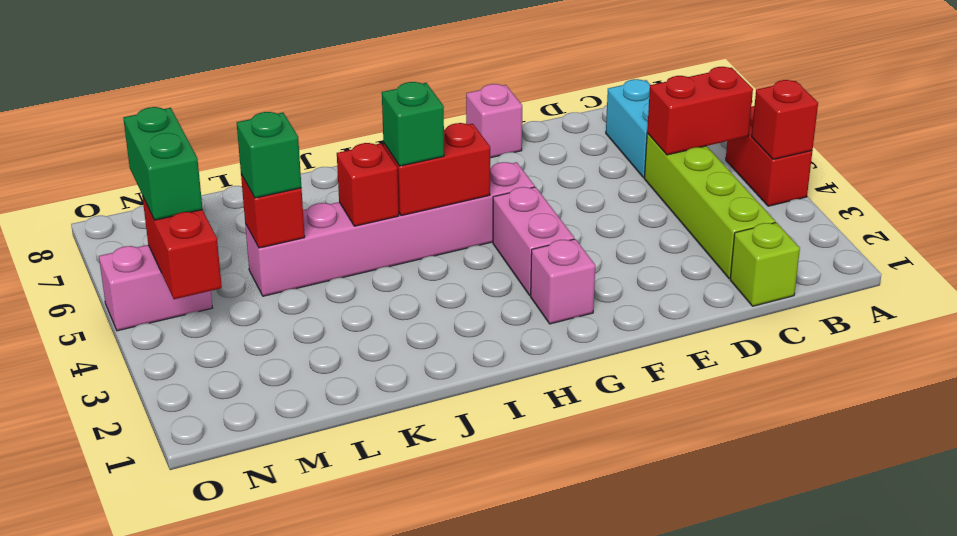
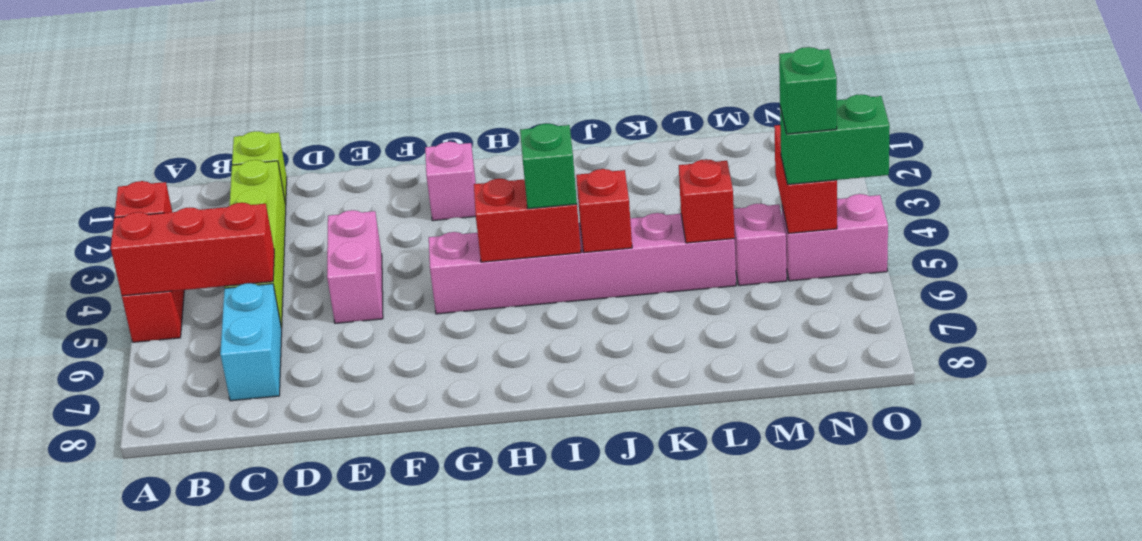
red brick B5:C5 level 2 -> red brick A5:C5 level 2
pink brick F8 level 1 -> pink brick M5 level 1
pink brick G3:G4 level 1 -> pink brick E4:E5 level 1
green brick L5 level 3 -> green brick N5 level 4
green brick N5:N6 level 3 -> green brick N5:O5 level 3

